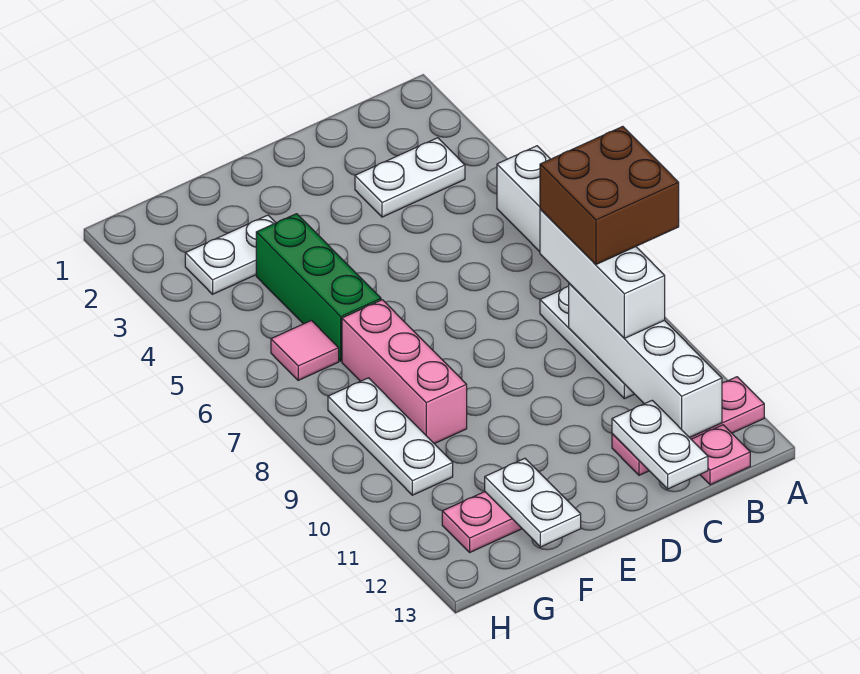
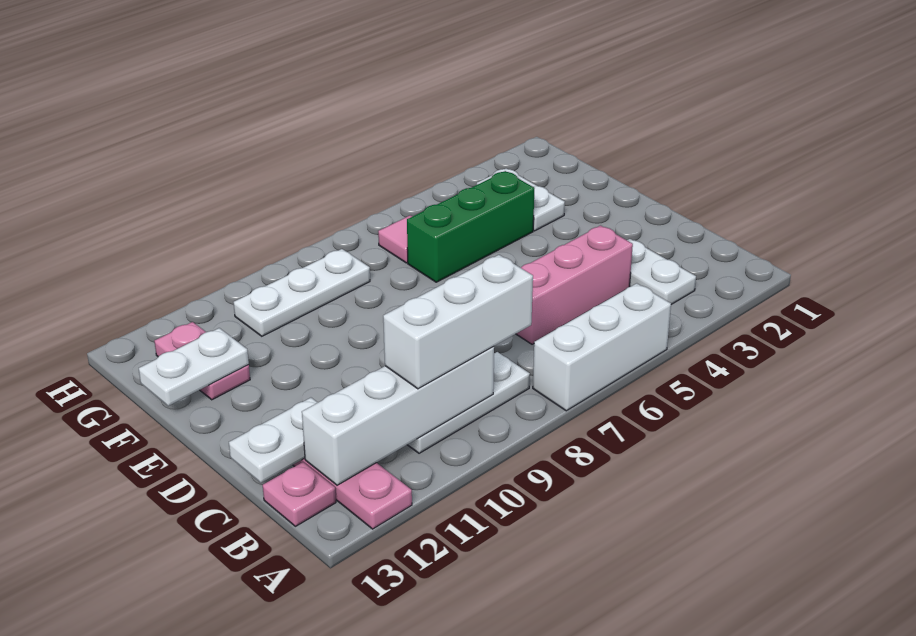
brown brick A8:B9 level 4 -> none
pink brick F7:F9 level 1 -> pink brick C4:C6 level 1

